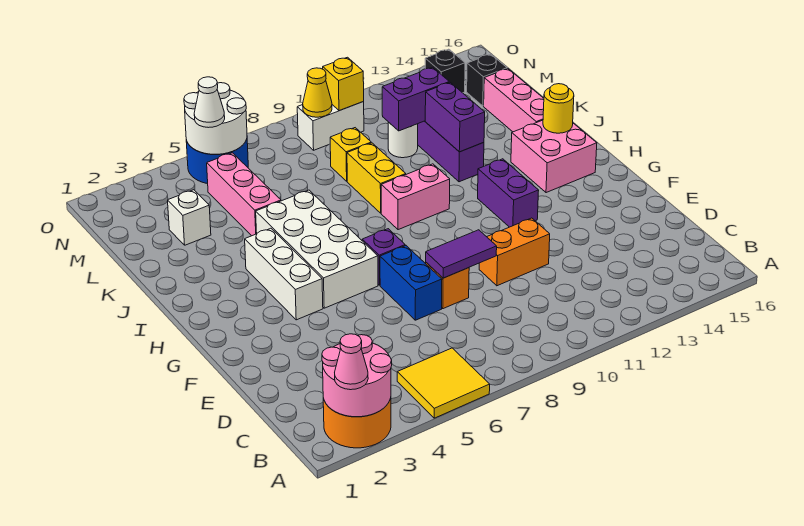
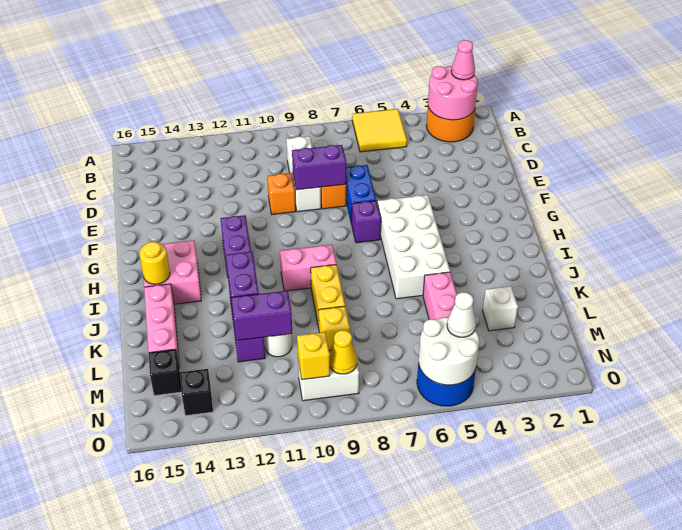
purple tile E8:E9 level 2 -> purple brick E8:E9 level 2
orange brick E10:E11 level 1 -> orange brick E10 level 1
white brick G4:I4 level 1 -> white brick C9:E9 level 1

